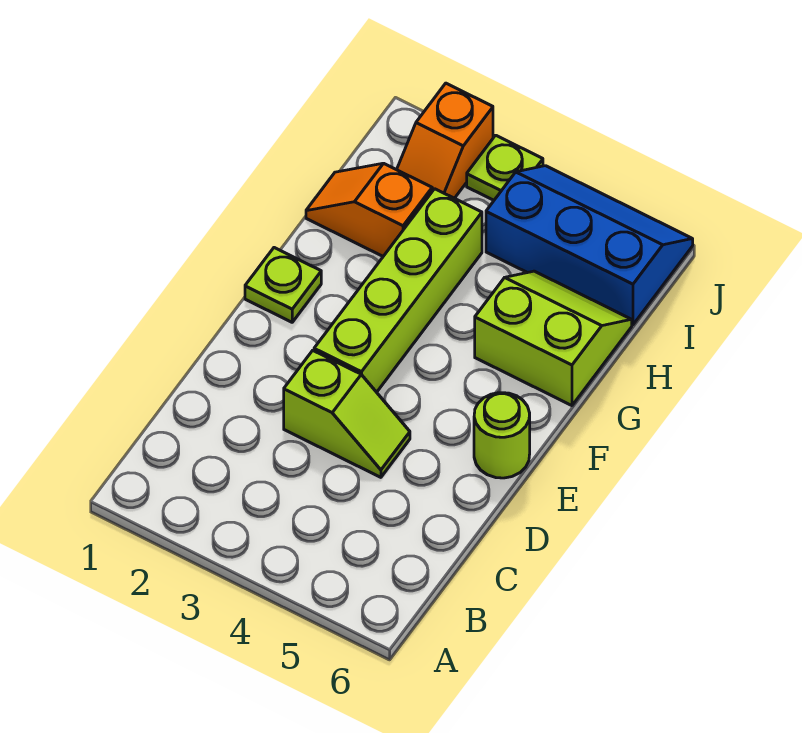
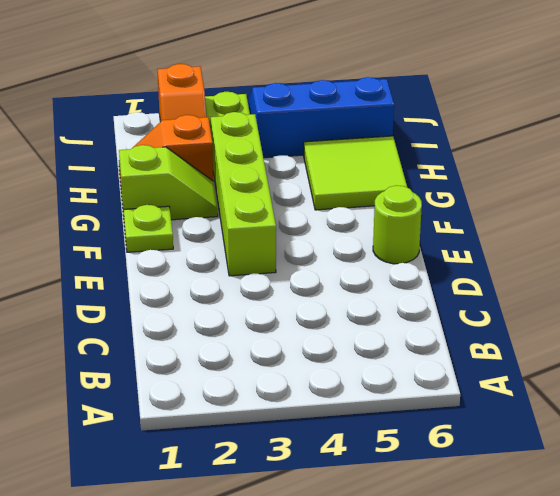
lime slope D3:D4 level 1 top 3 -> lime slope G1:G2 level 1 top 1
lime slope G5:H6 level 1 top G -> lime tile G5:H6 level 1

